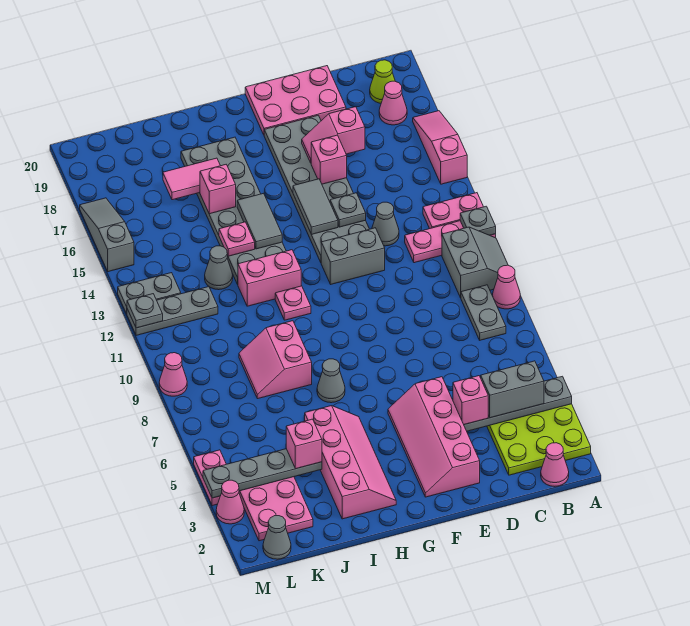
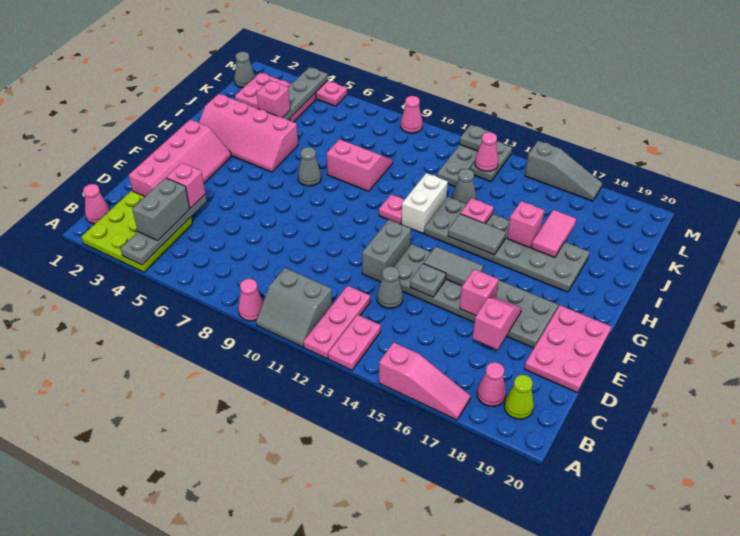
grey plate A12 level 2 -> none
grey plate B8:B9 level 1 -> none
pink slope E2:F5 level 1 top E -> pink slope D2:G3 level 1 top 2
pink brick H12:I12 level 1 -> white brick H12:I12 level 1
pink cone M3 level 1 -> pink cone L13 level 2

